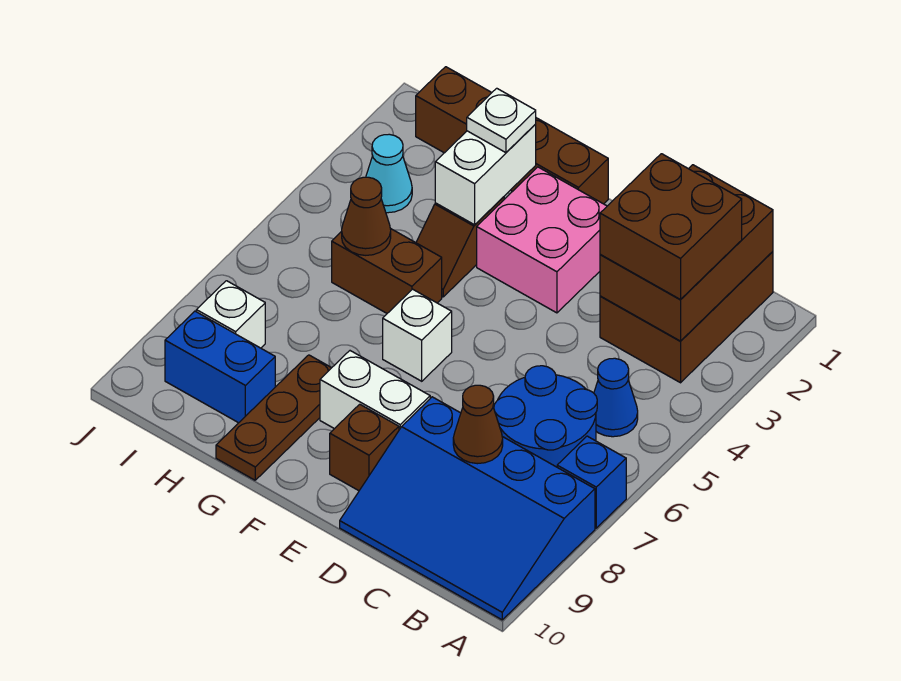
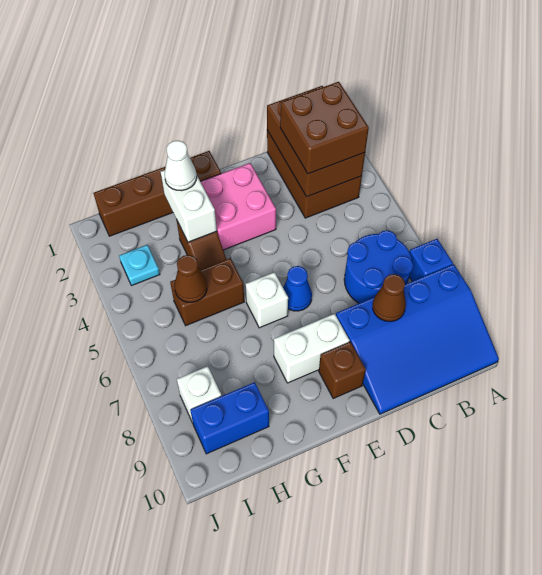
blue cone B5 level 1 -> blue cone E6 level 1
white plate G2 level 3 -> white cone G2 level 3
brown plate G8:G10 level 1 -> none
cyan cone I3 level 1 -> cyan plate I3 level 1

